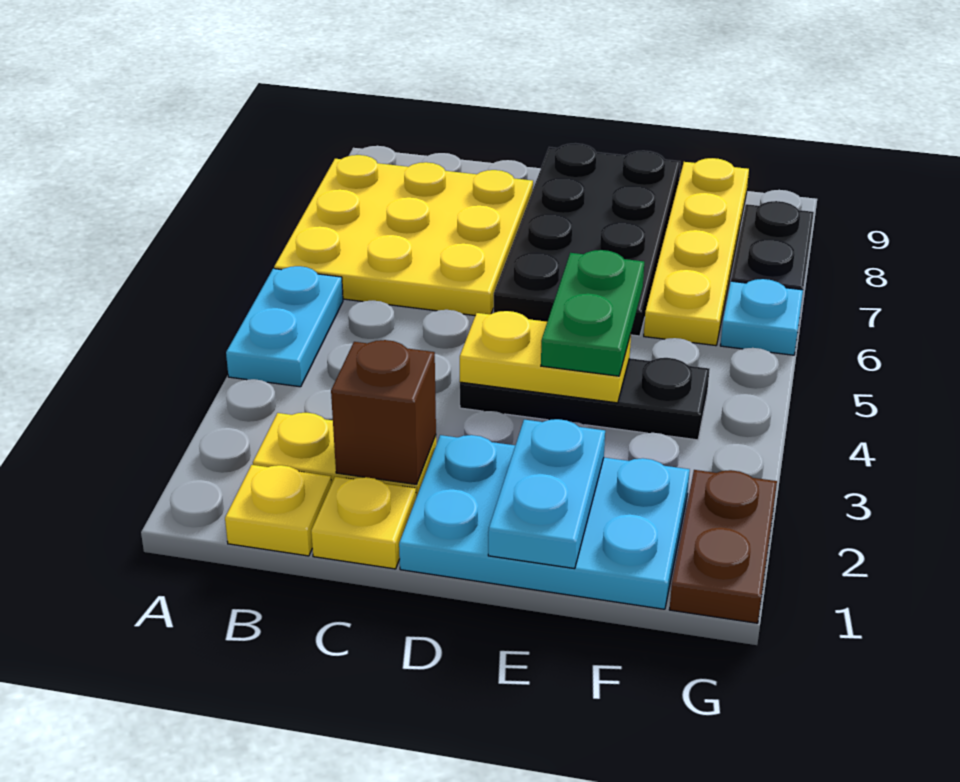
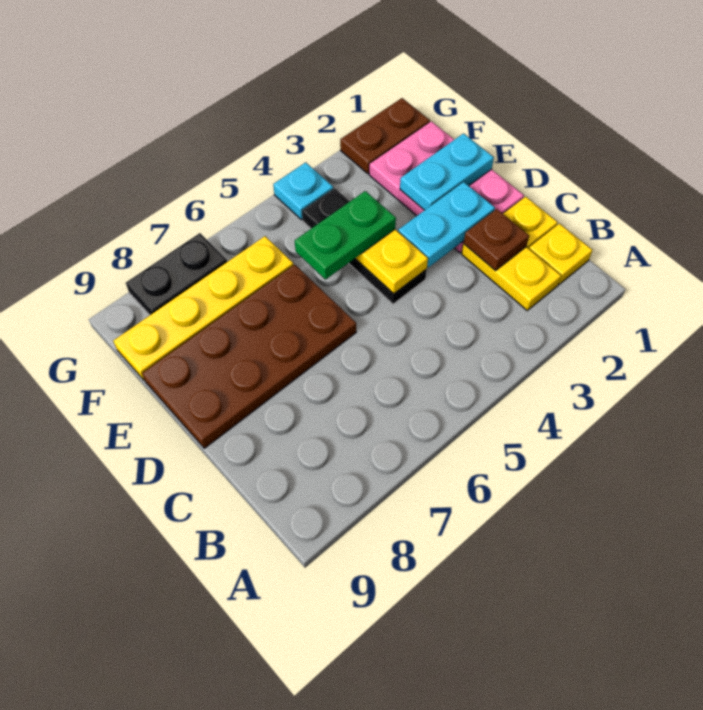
cyan plate A4:A5 level 1 -> cyan plate D2:D3 level 2
yellow plate A6:C8 level 1 -> none
brown brick C2 level 2 -> brown plate C2 level 2
cyan plate D1:F2 level 1 -> pink plate D1:F2 level 1
black plate D6:E9 level 1 -> brown plate D6:E9 level 1
cyan plate G6 level 1 -> cyan plate G4 level 1

